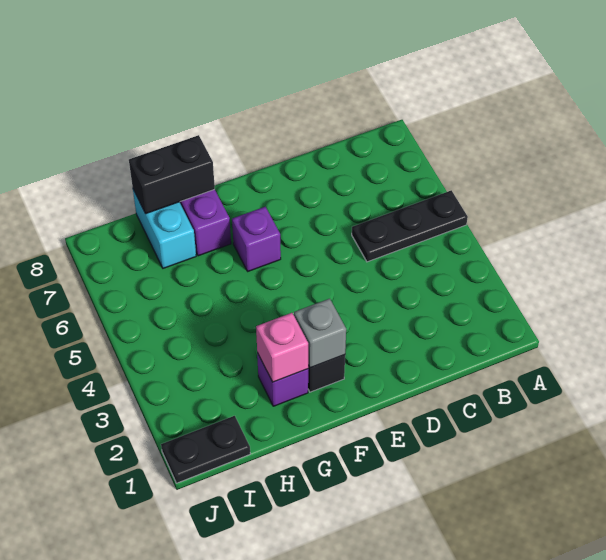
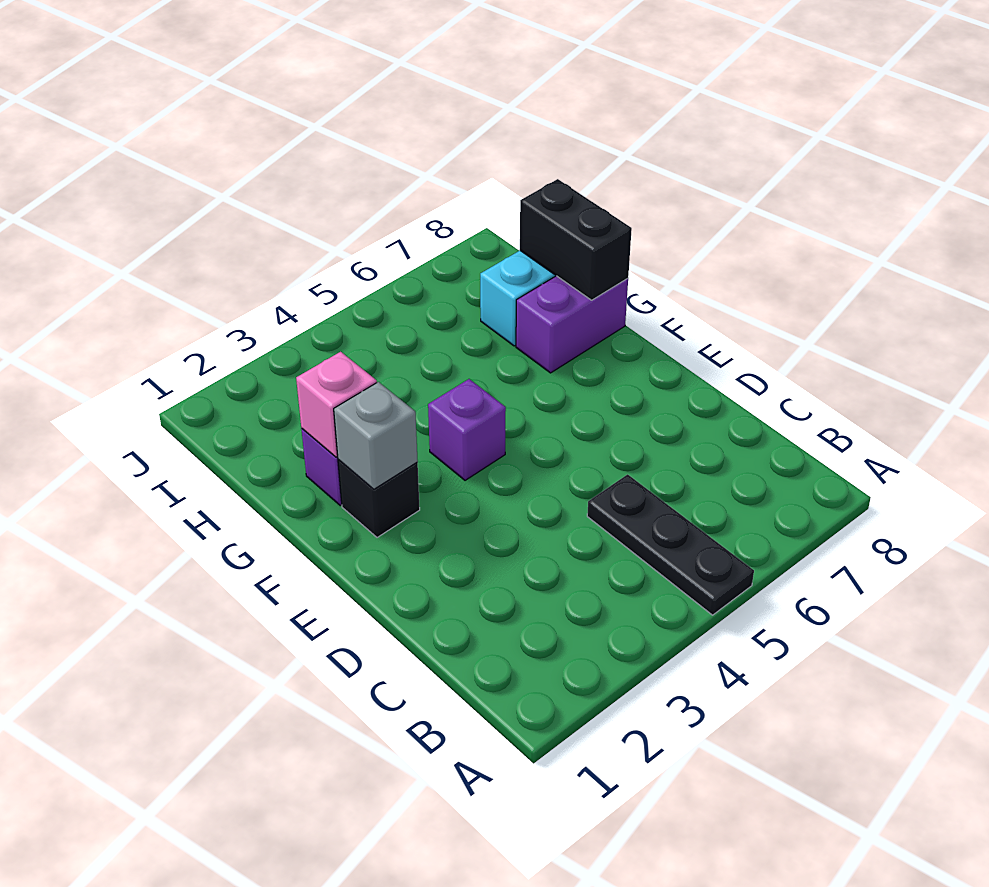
purple brick F6 level 1 -> purple brick F4 level 1
black plate I1:J1 level 1 -> none

